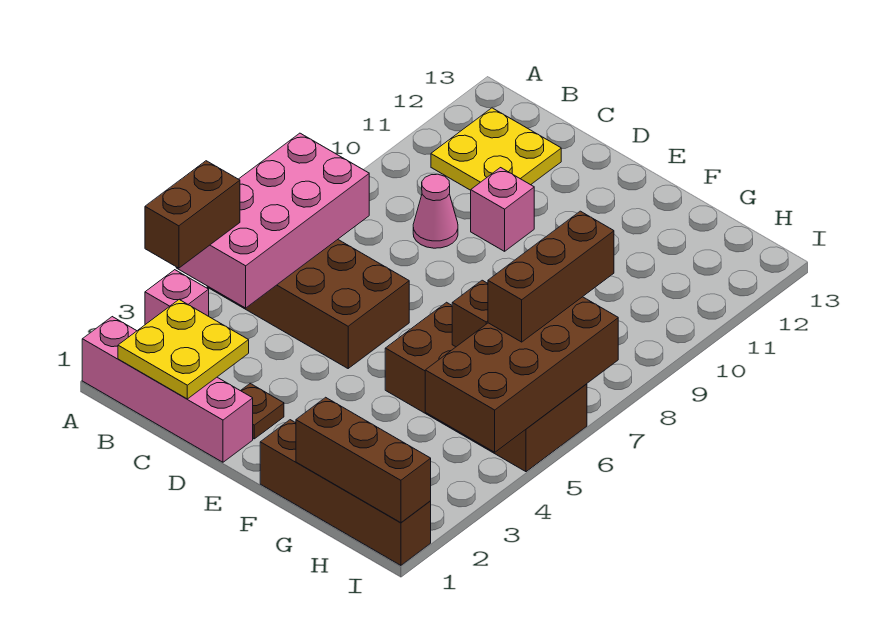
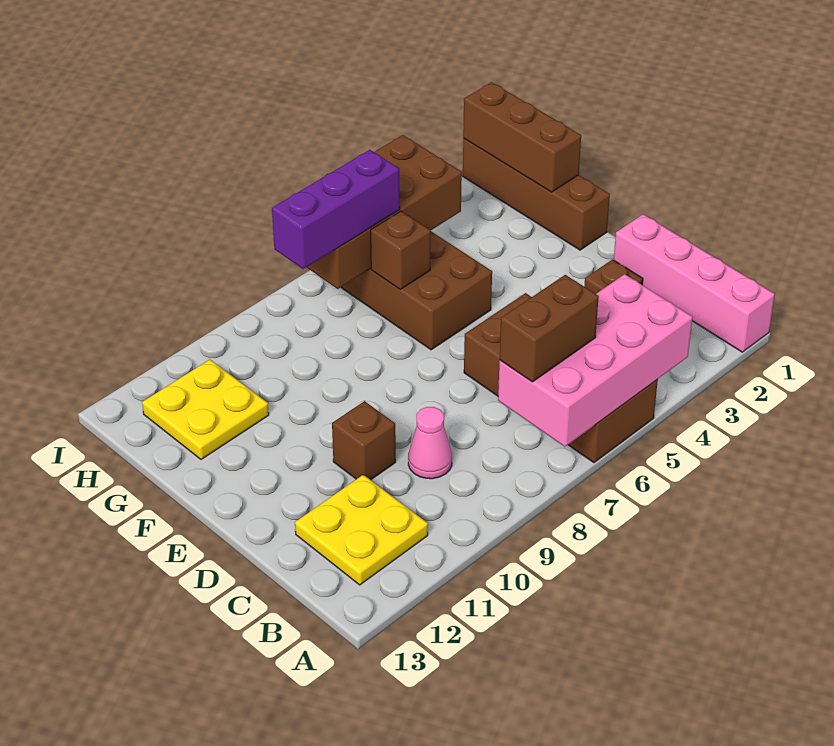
pink brick A3 level 1 -> none
brown brick A3:A4 level 3 -> brown brick B6:B7 level 3
yellow plate B1:C2 level 2 -> yellow plate G11:H12 level 1
pink brick D10 level 1 -> brown brick D10 level 1
brown brick H6:H8 level 3 -> purple brick H6:H8 level 3

